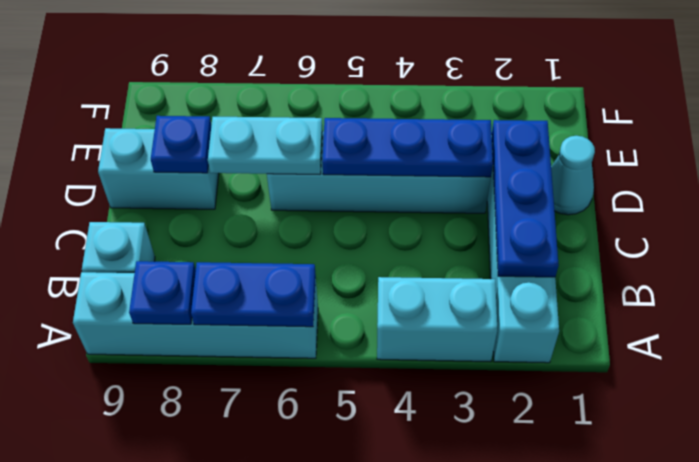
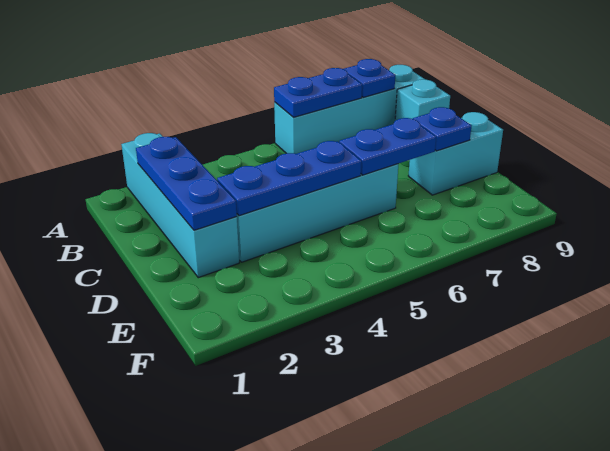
cyan brick A3:A4 level 1 -> none
cyan cone D1 level 1 -> none
cyan plate D6:D7 level 2 -> blue plate D6:D7 level 2

